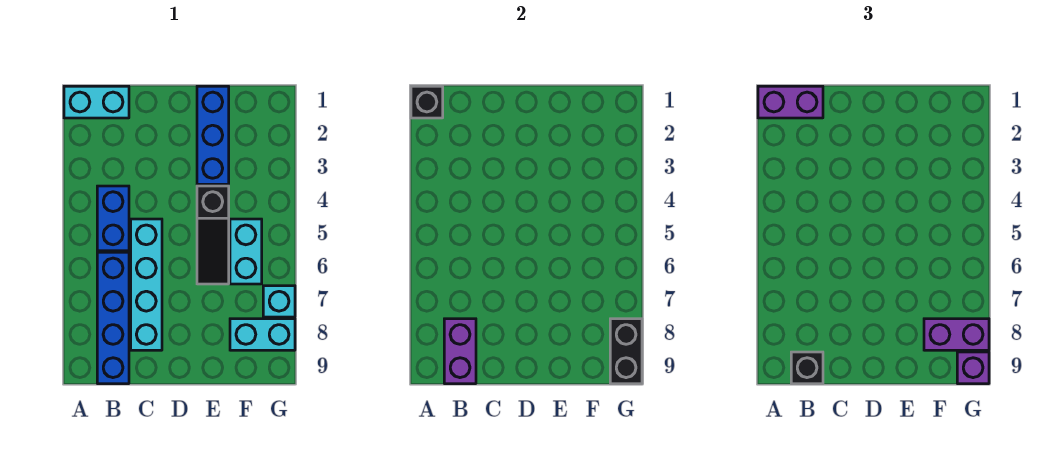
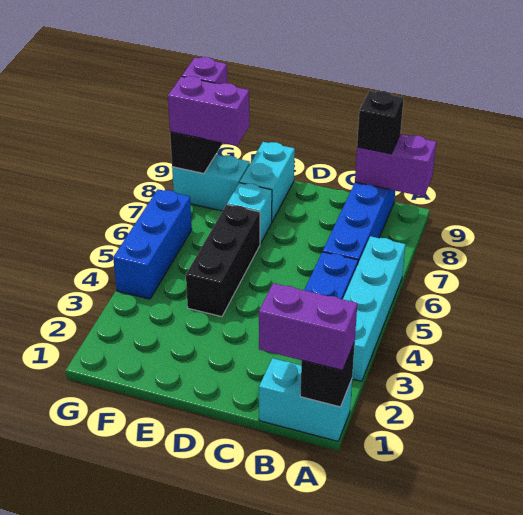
purple brick B8:B9 level 2 -> purple brick A9:B9 level 2
cyan brick C5:C8 level 1 -> cyan brick A3:A6 level 1
blue brick E1:E3 level 1 -> blue brick G4:G6 level 1
black slope E4:E6 level 1 top 4 -> black brick E4:E6 level 1
cyan brick F5:F6 level 1 -> cyan brick E8:E9 level 1
cyan brick G7 level 1 -> cyan brick E7 level 1

